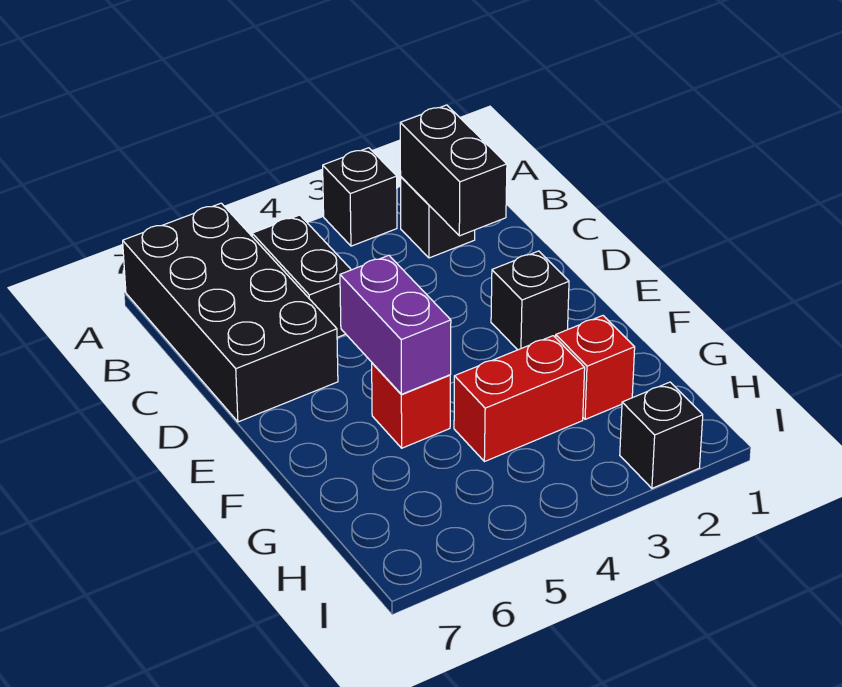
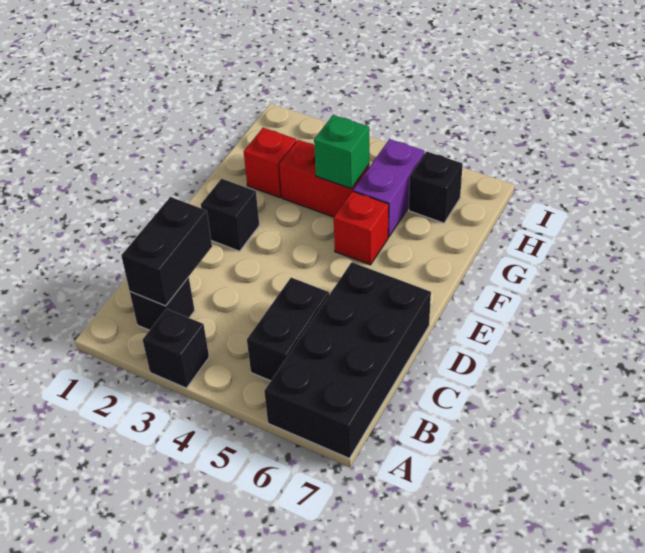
purple brick E5:F5 level 2 -> purple brick G5:H5 level 1
none -> green brick G4 level 2
black brick I2 level 1 -> black brick H6 level 1

